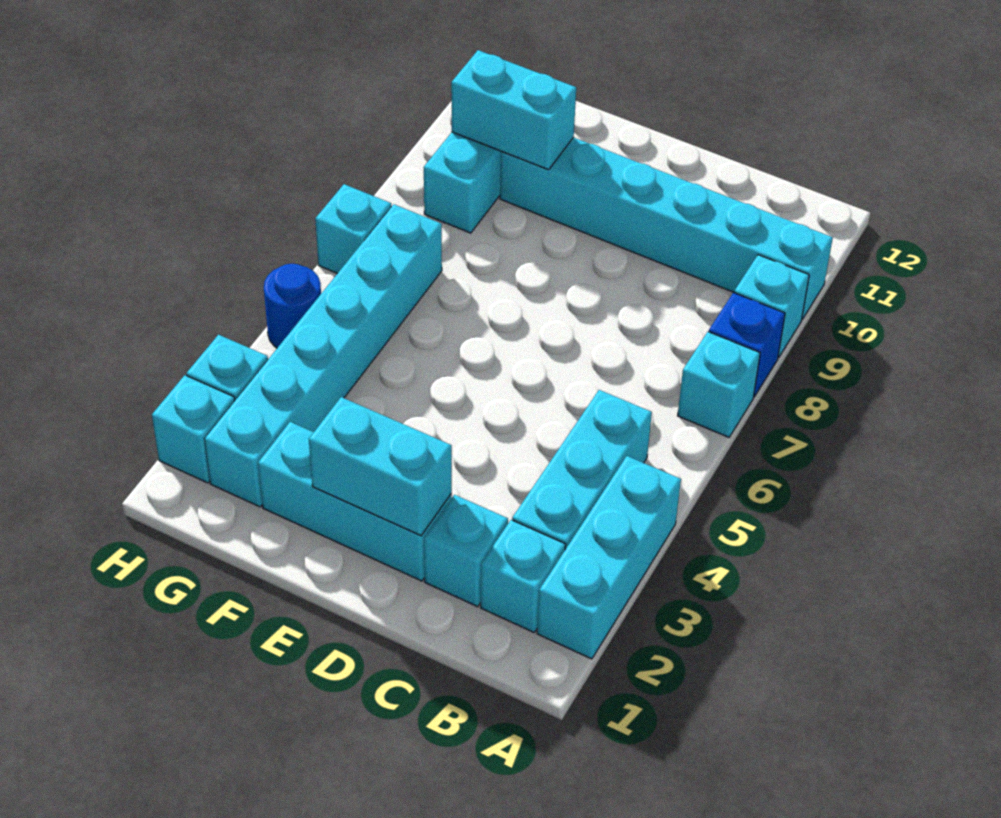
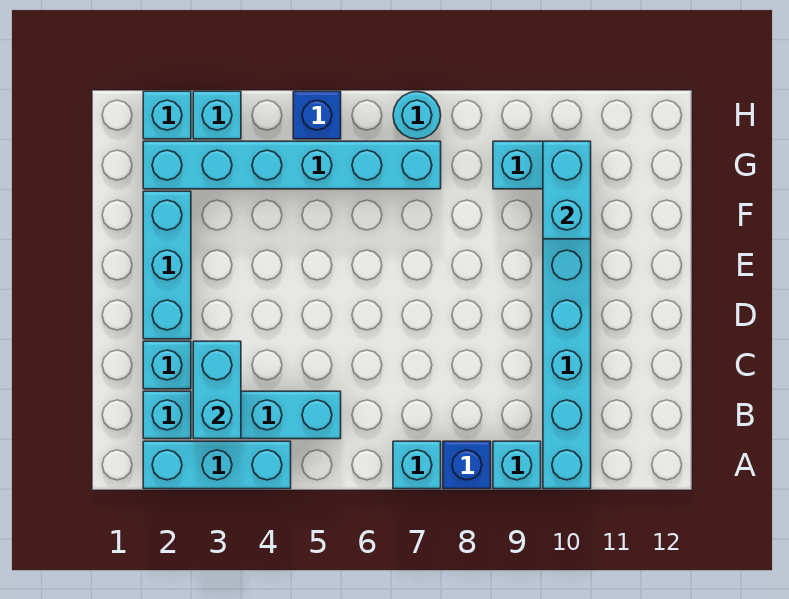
cyan brick D2:E2 level 2 -> cyan brick B3:C3 level 2
blue round brick H5 level 1 -> blue brick H5 level 1
cyan brick H7 level 1 -> cyan round brick H7 level 1

